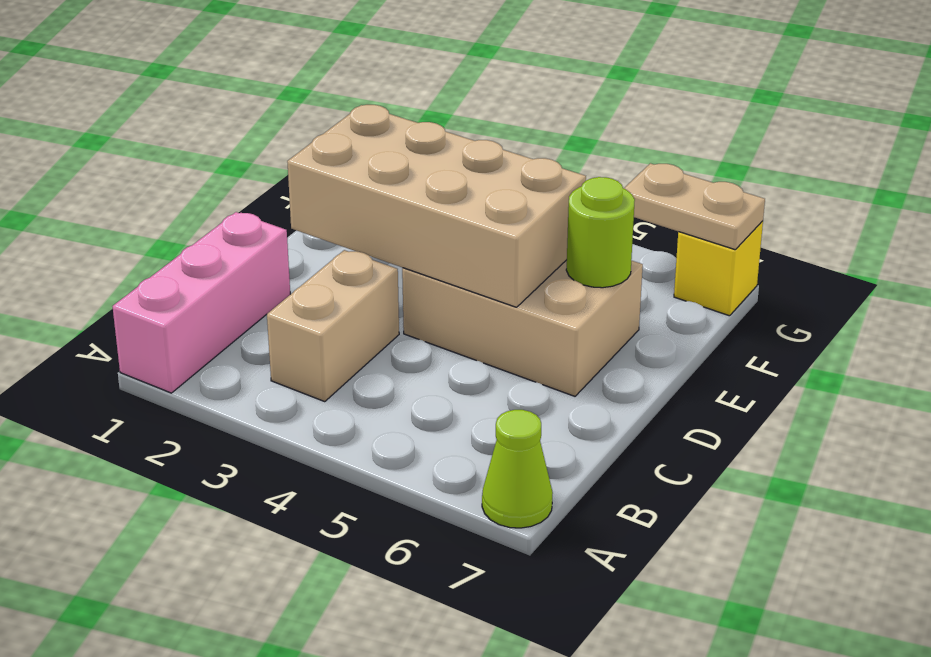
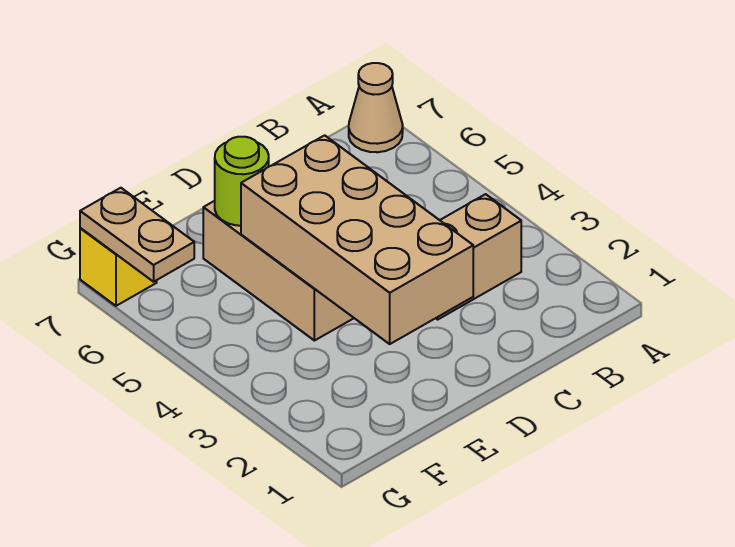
pink brick A1:C1 level 1 -> none
lime cone A7 level 1 -> tan cone A7 level 1

